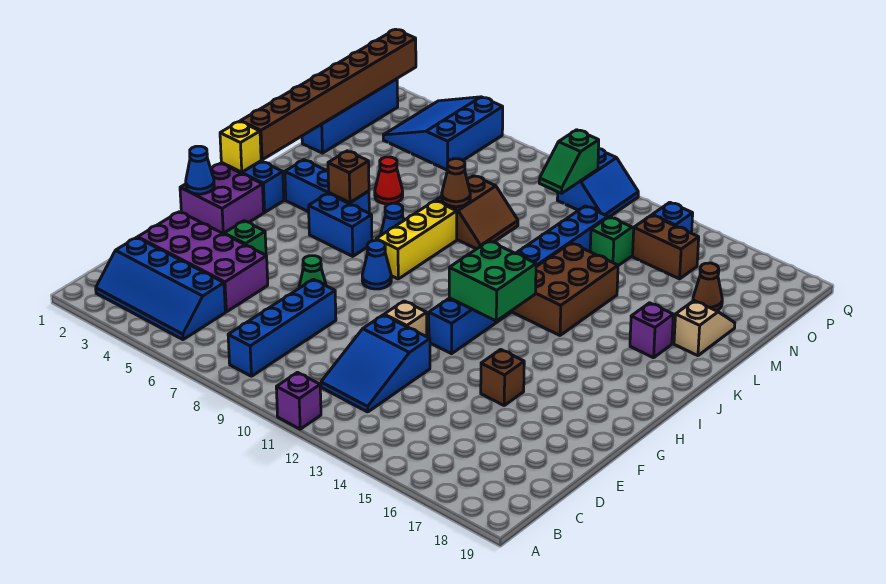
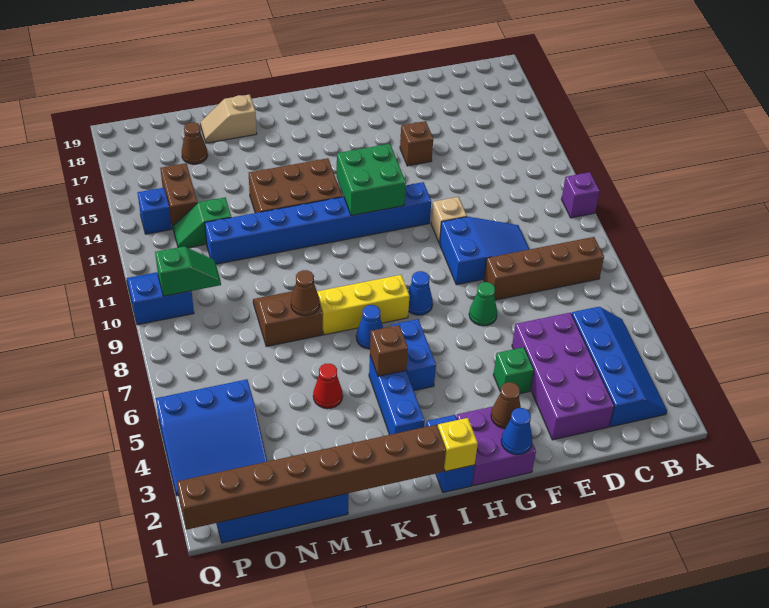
blue brick B8:E8 level 1 -> brown brick B8:E8 level 1
blue slope C11:E12 level 1 top E -> blue slope D9:F10 level 1 top F
none -> brown cone G2 level 2
purple brick K17 level 1 -> none

